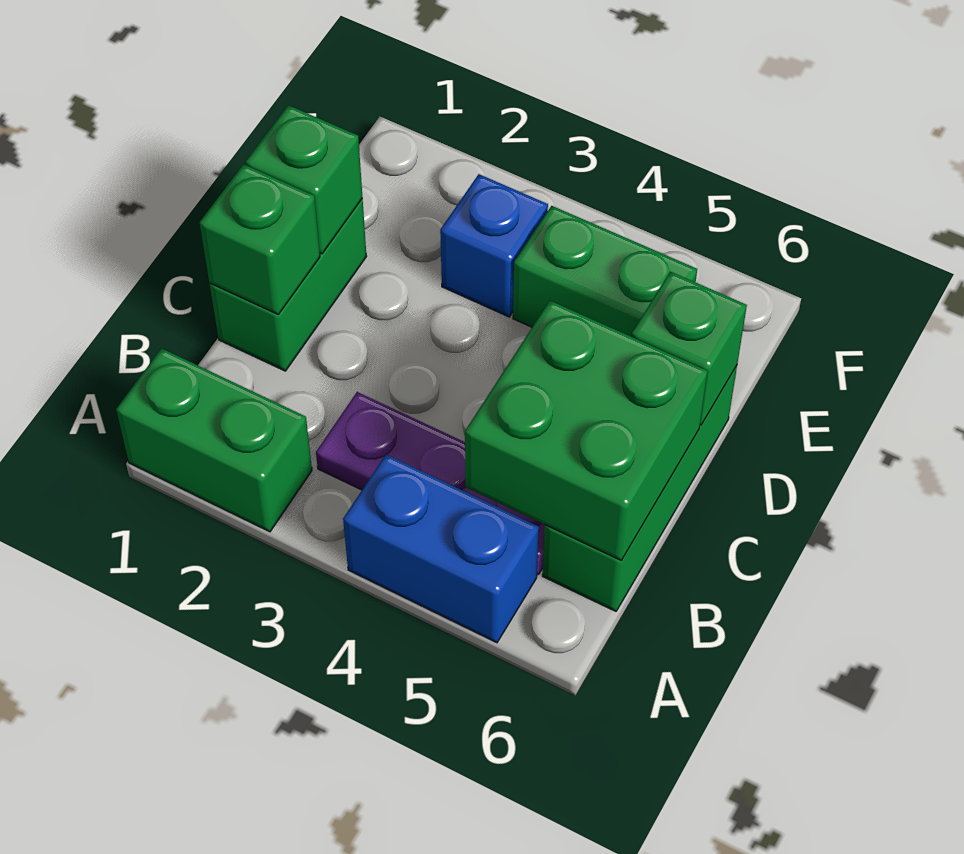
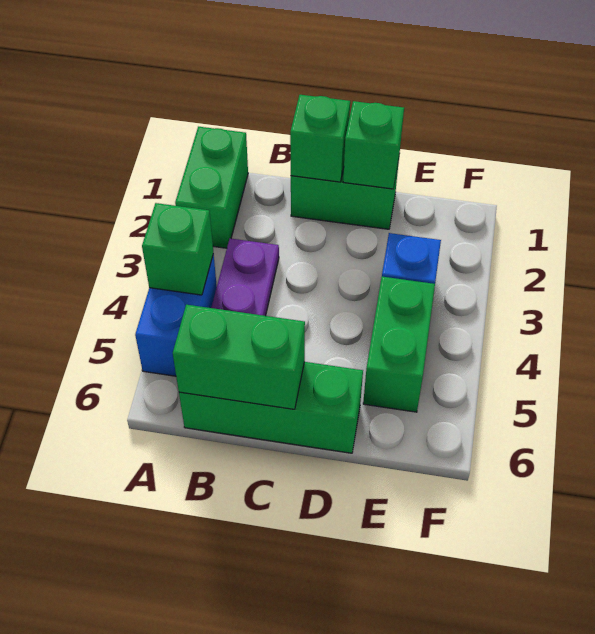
green brick B5:C6 level 2 -> green brick B6:C6 level 2
green brick D6 level 2 -> green brick A4 level 2

